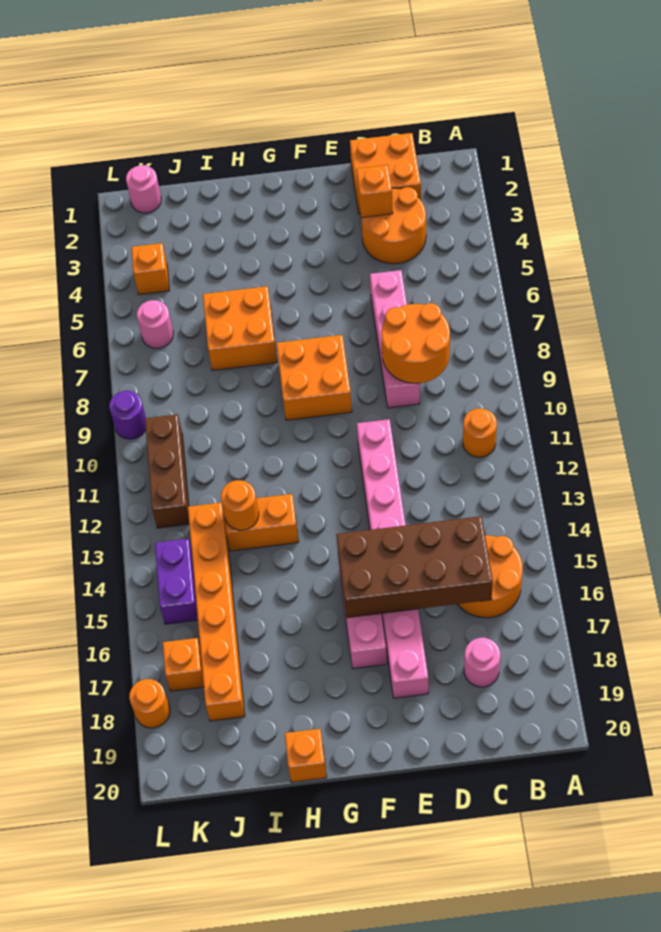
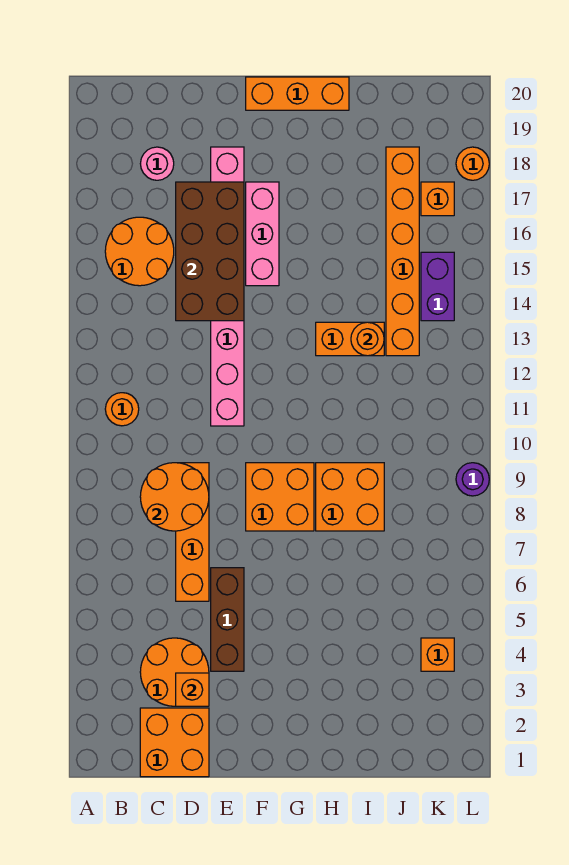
brown brick C15:F16 level 2 -> brown brick D14:E17 level 2
pink brick D6:D9 level 1 -> orange brick D6:D9 level 1
orange brick H6:I7 level 1 -> orange brick H8:I9 level 1
orange brick H20 level 1 -> orange brick F20:H20 level 1
pink round brick K1 level 1 -> none
pink round brick K6 level 1 -> none
brown brick K10:K12 level 1 -> brown brick E4:E6 level 1

